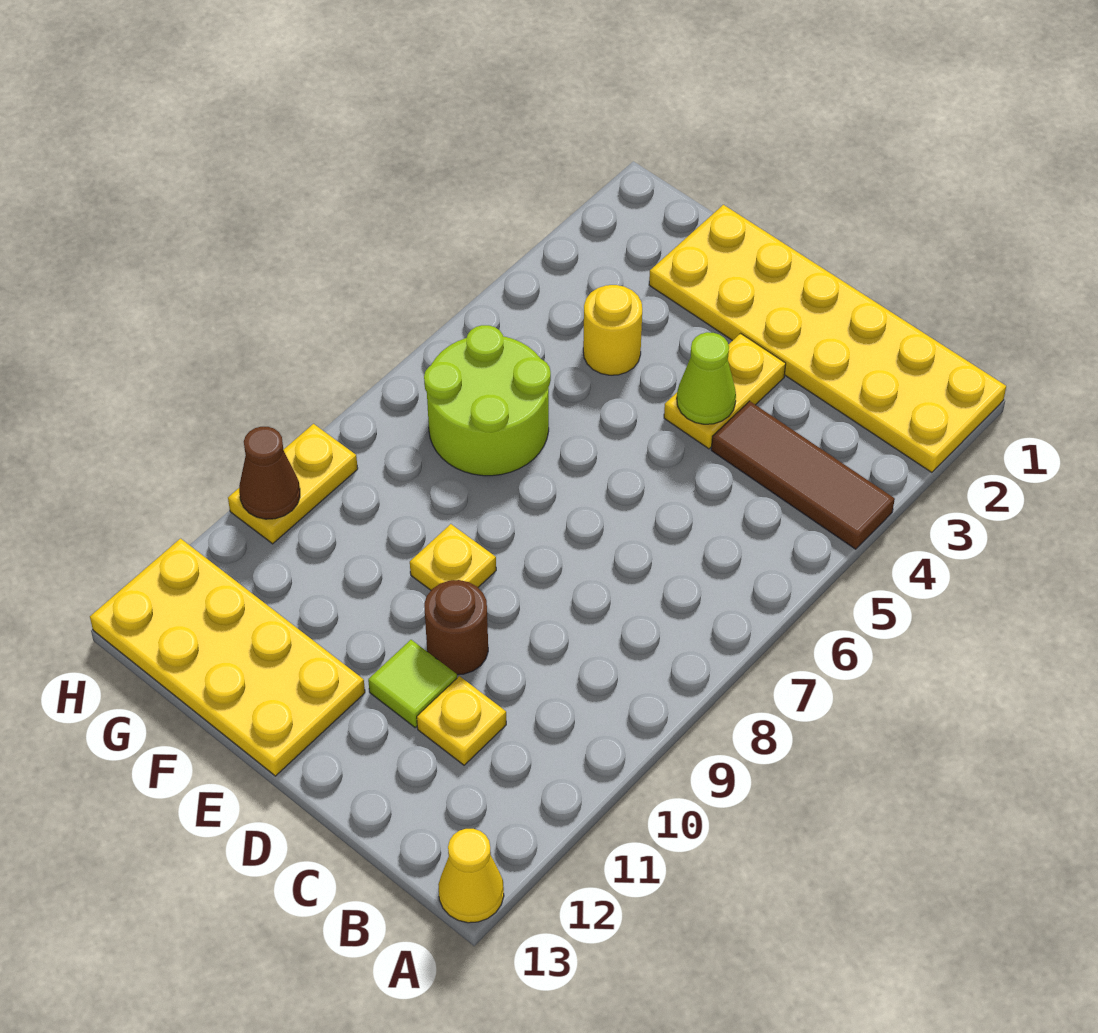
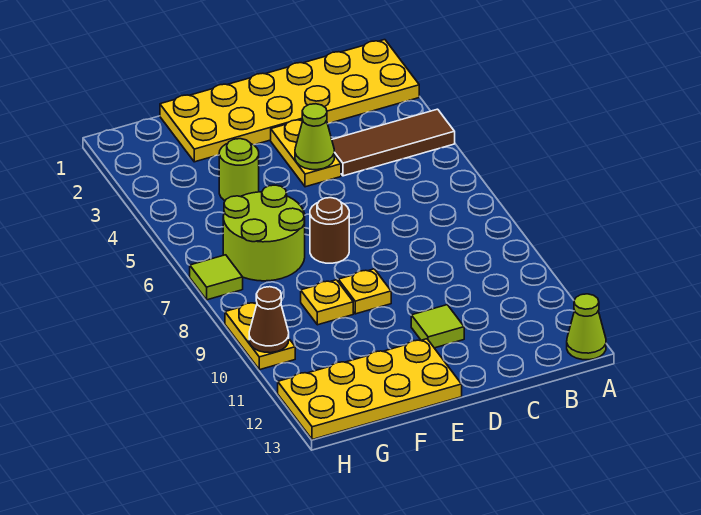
yellow cone A13 level 1 -> lime cone A13 level 1
yellow plate C11 level 1 -> yellow plate F9 level 1
brown round brick D10 level 1 -> brown round brick E7 level 1
yellow round brick F4 level 1 -> lime round brick F4 level 1
none -> lime tile H7 level 1

